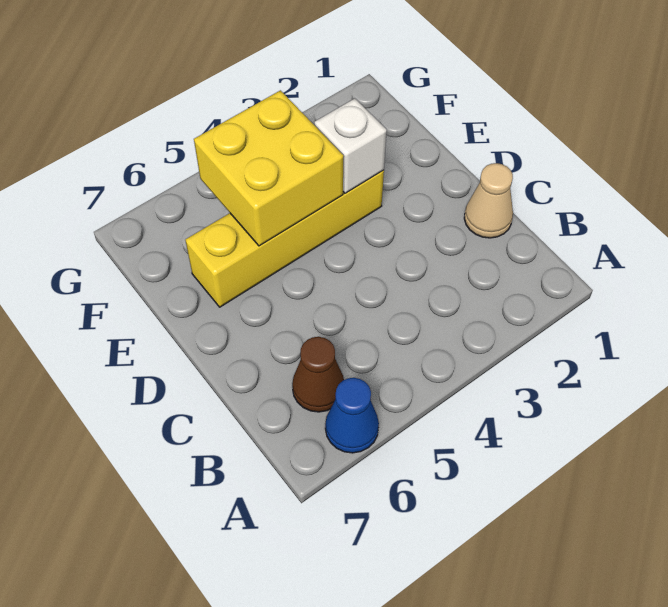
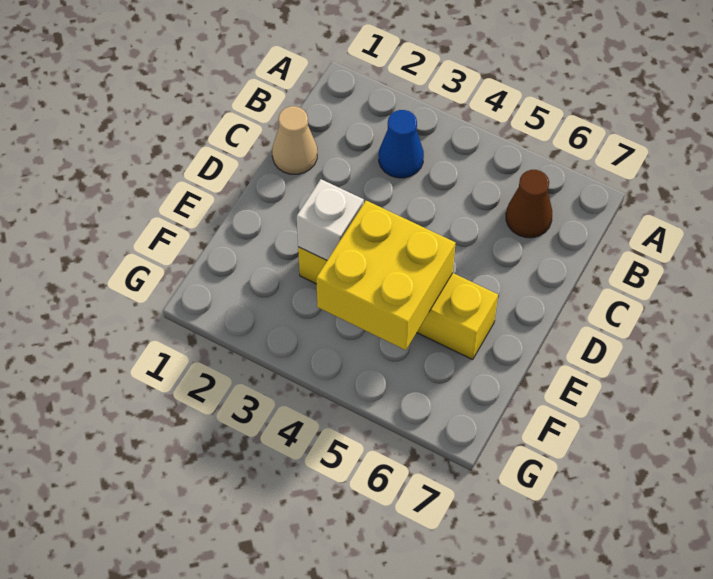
blue cone A6 level 1 -> blue cone B3 level 1

